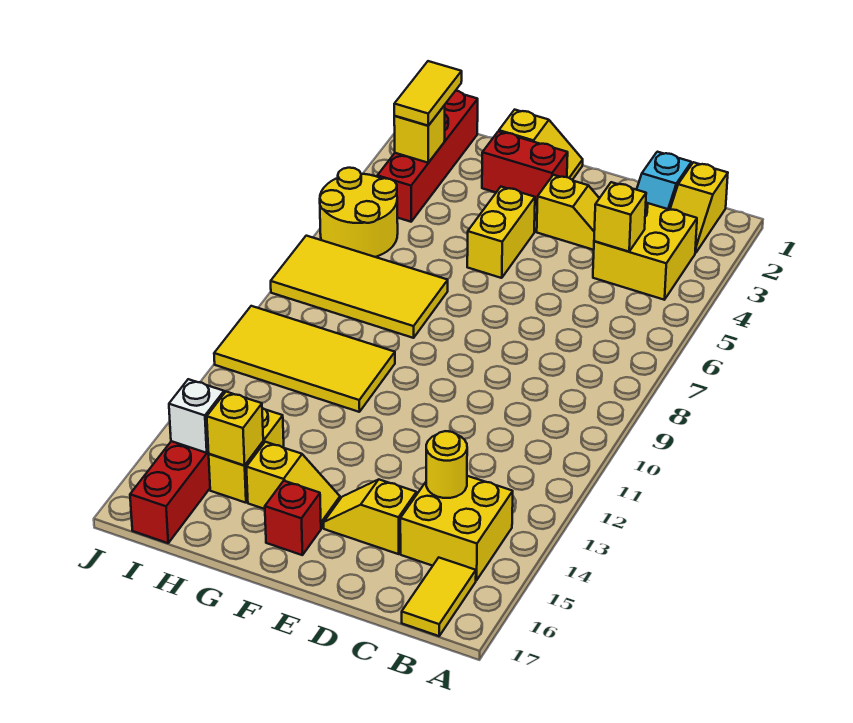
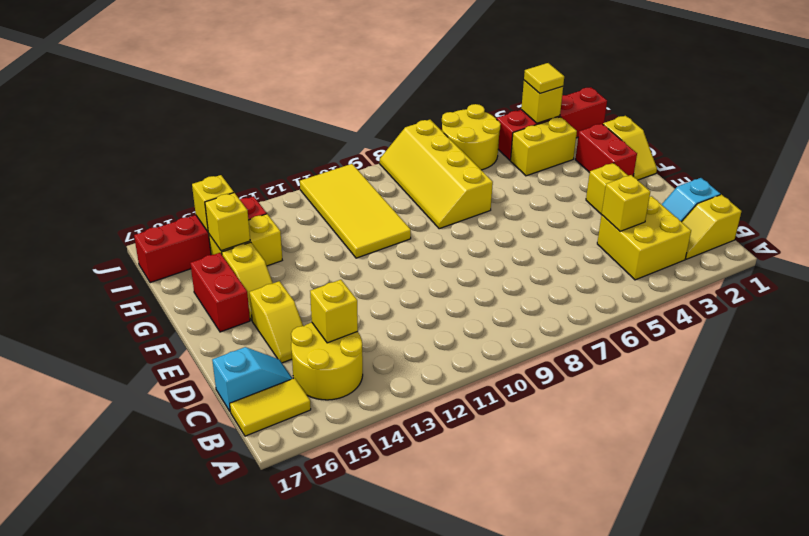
yellow brick B14:C15 level 1 -> yellow round brick B14:C15 level 1
yellow round brick C14 level 2 -> yellow brick C14 level 2
none -> cyan slope C16:C17 level 1 top 17
yellow slope D15:E15 level 1 top D -> yellow slope D15:E15 level 1 top E
yellow brick F4:F5 level 1 -> yellow brick H3:H4 level 1
red brick F16 level 1 -> red brick F16:G16 level 1
yellow tile G7:J8 level 1 -> yellow slope G7:J8 level 1 top 7
yellow tile I2:I3 level 3 -> yellow tile I3 level 3
white brick I15 level 2 -> yellow brick I15 level 2

